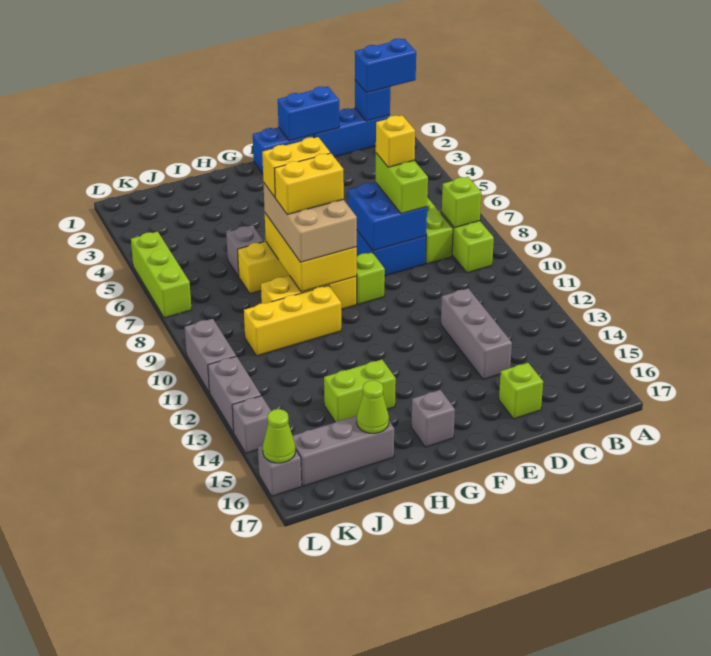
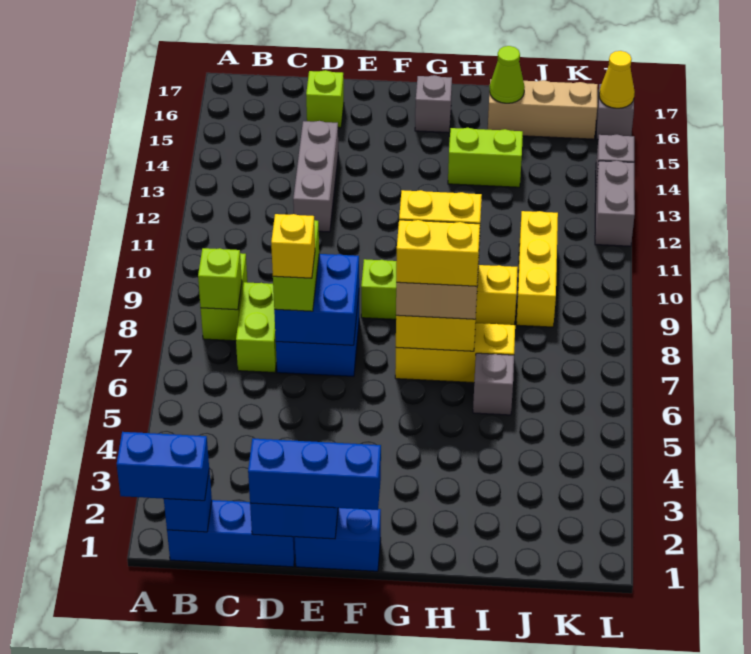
none -> blue brick D1:F1 level 3
yellow brick H10:J10 level 1 -> yellow brick J9:J11 level 1
grey brick I16:K16 level 1 -> tan brick I16:K16 level 1
lime brick L5:L7 level 1 -> none
grey brick L10:L11 level 1 -> none
lime cone L16 level 2 -> yellow cone L16 level 2

